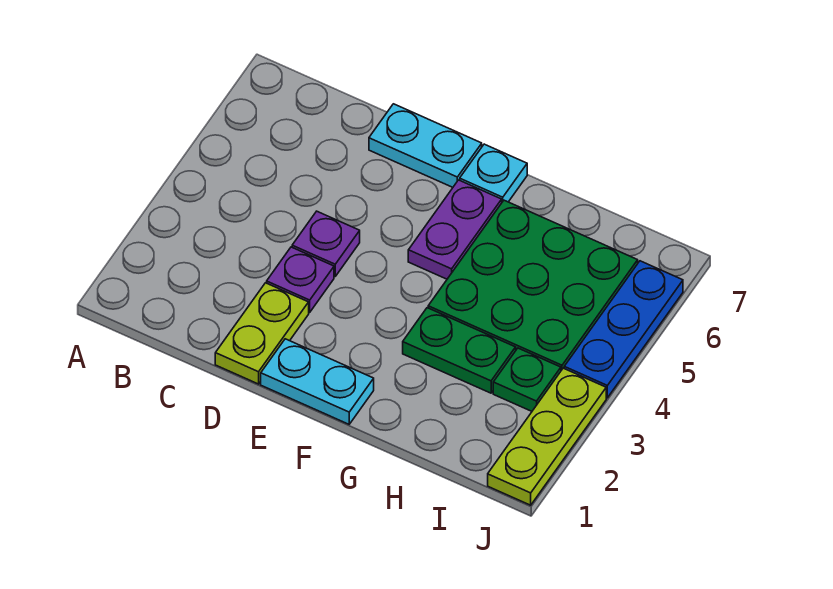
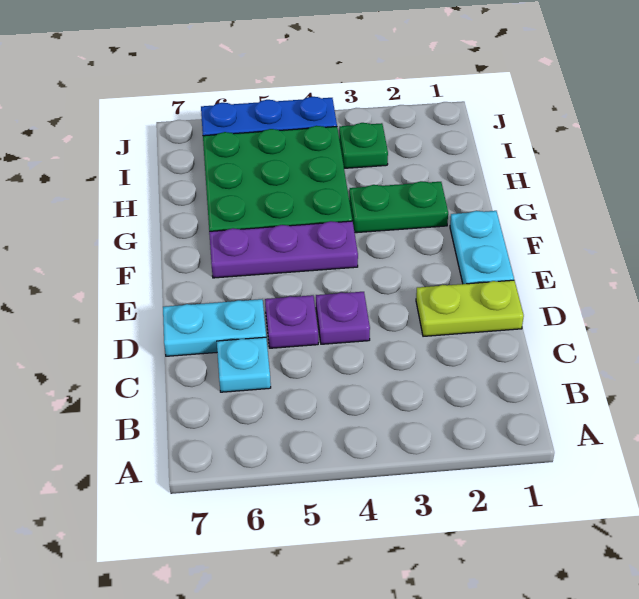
purple plate D3 level 1 -> purple plate D5 level 1
cyan plate D7:E7 level 1 -> cyan plate D6:D7 level 1
purple plate F5:F6 level 1 -> purple plate F4:F6 level 1
cyan plate F7 level 1 -> cyan plate C6 level 1
green plate G3:H3 level 1 -> green plate G2:G3 level 1
lime plate J1:J3 level 1 -> none

